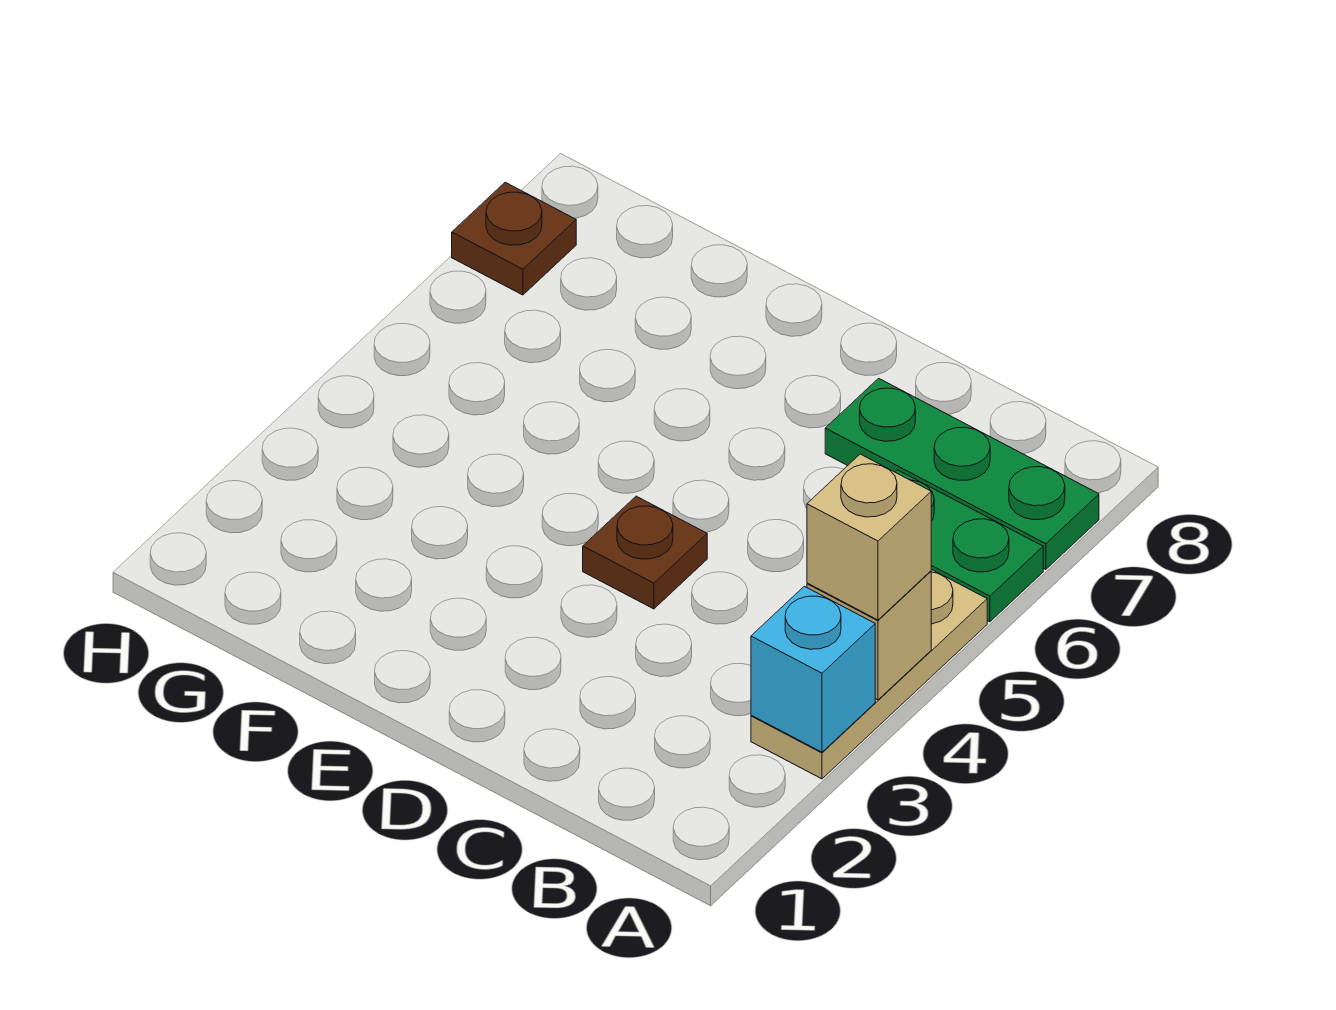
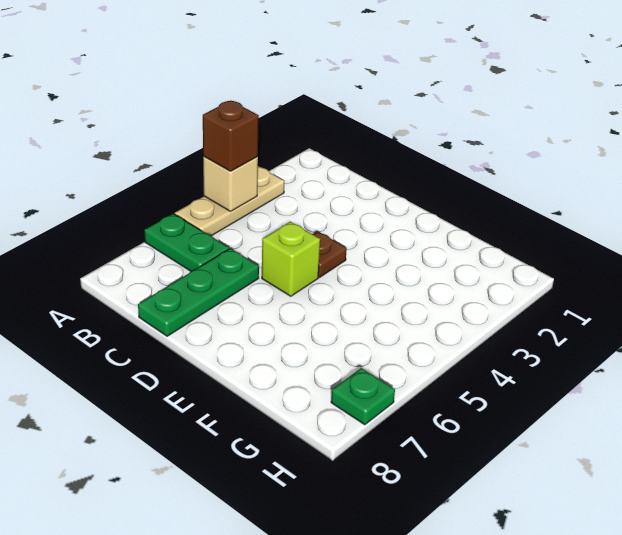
cyan brick A3 level 2 -> none
tan brick A4 level 3 -> brown brick A4 level 3
green plate A7:C7 level 1 -> green plate C6:C8 level 1
none -> lime brick D5 level 1
brown plate H7 level 1 -> green plate H7 level 1

